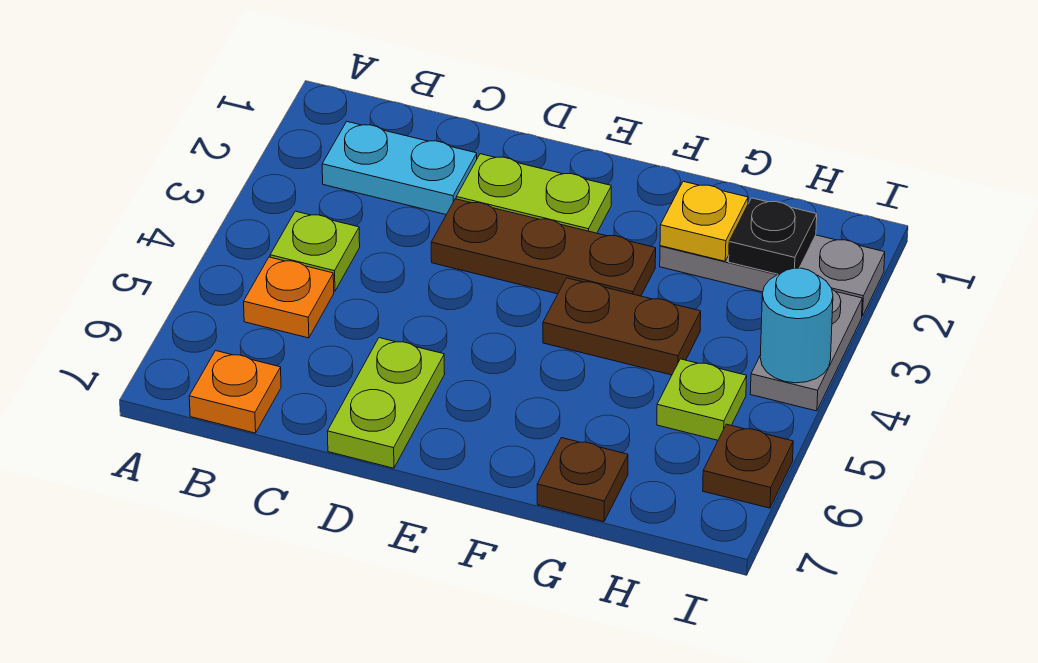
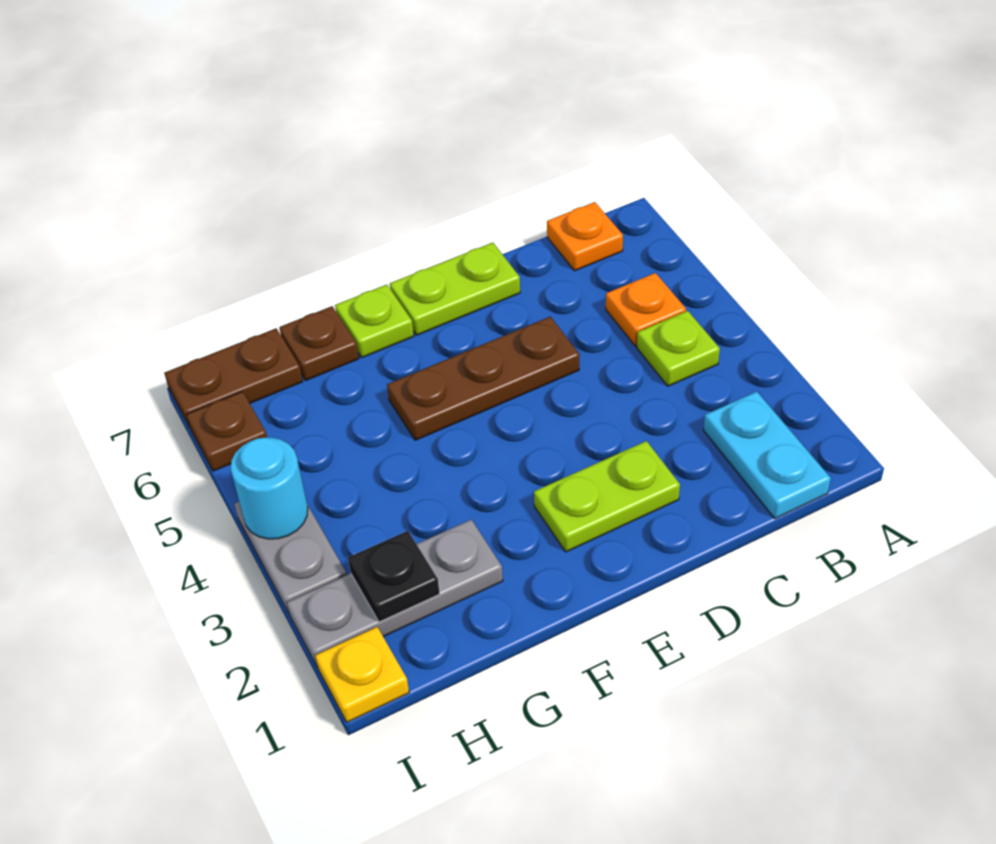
cyan plate B2:C2 level 1 -> cyan plate B1:B2 level 1
brown plate D3:F3 level 1 -> brown plate D5:F5 level 1
lime plate D6:D7 level 1 -> lime plate D7:E7 level 1
brown plate F4:G4 level 1 -> brown plate H7:I7 level 1
yellow plate G2 level 2 -> yellow plate I1 level 1
lime plate H5 level 1 -> lime plate F7 level 1

